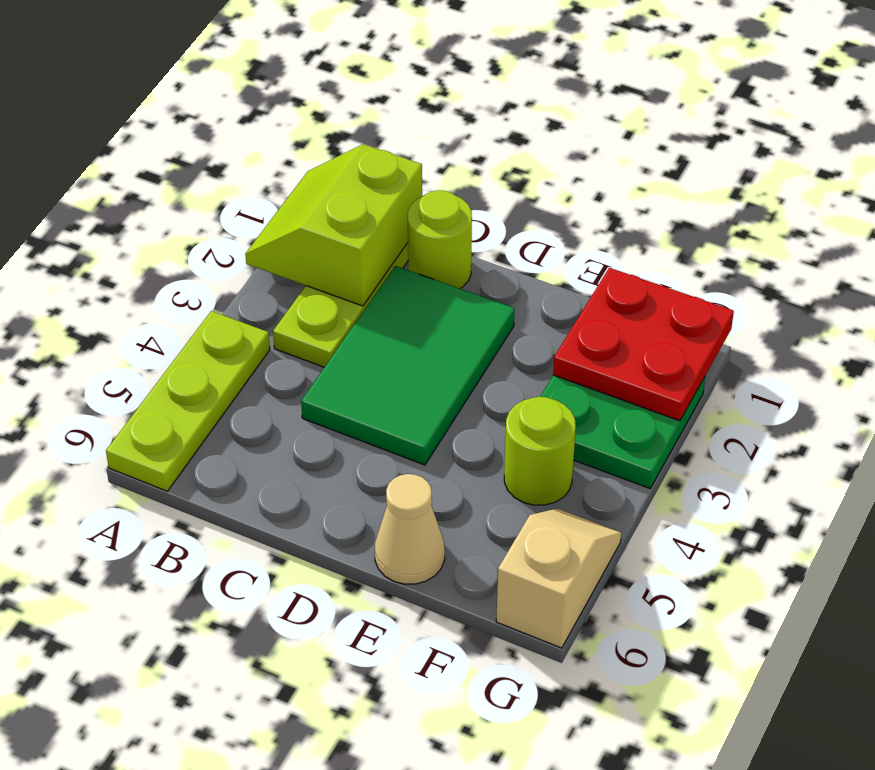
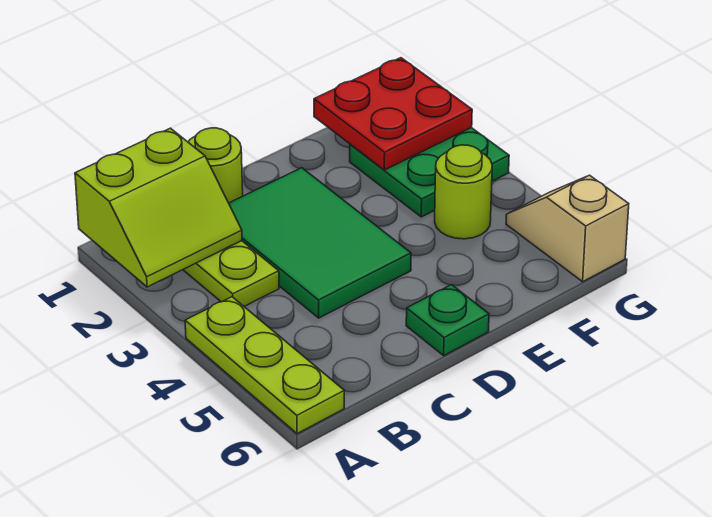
lime slope A1:B2 level 2 top B -> lime slope A1:B2 level 2 top 1
none -> green plate D6 level 1
tan cone E6 level 1 -> none

